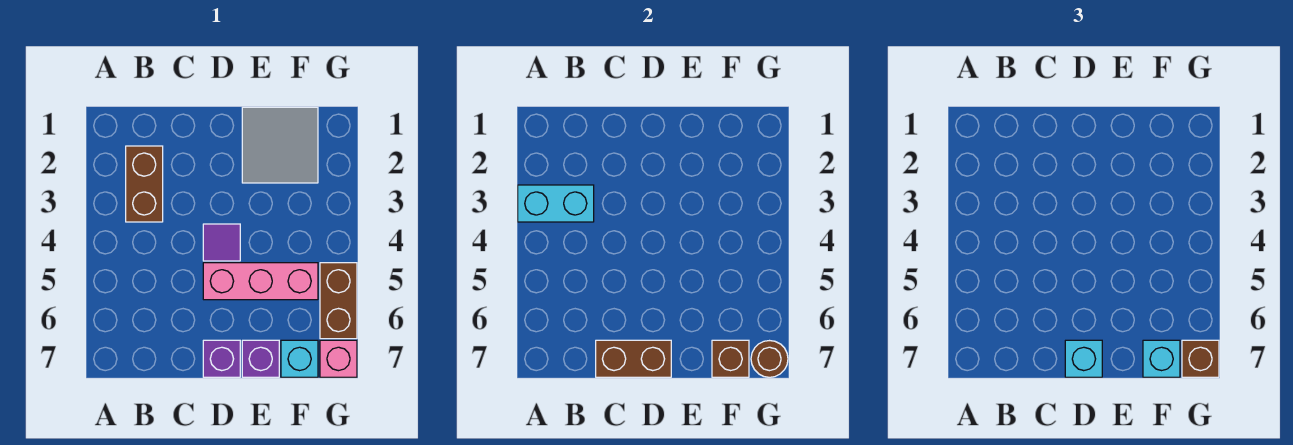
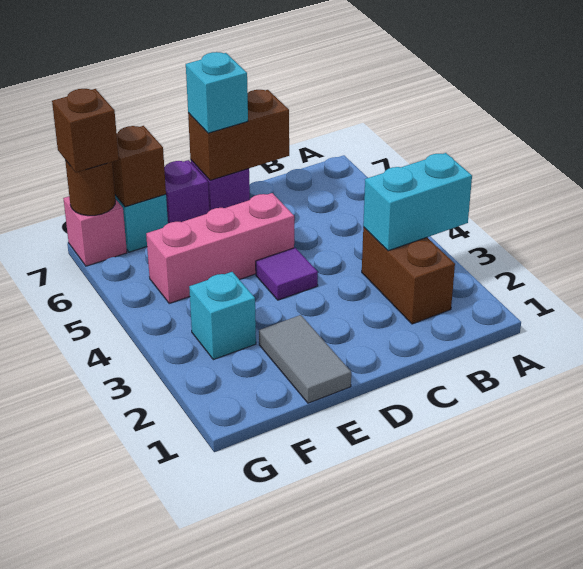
grey tile E1:F2 level 1 -> grey tile E1:E2 level 1
cyan brick F7 level 3 -> cyan brick F3 level 1
brown brick G5:G6 level 1 -> none

